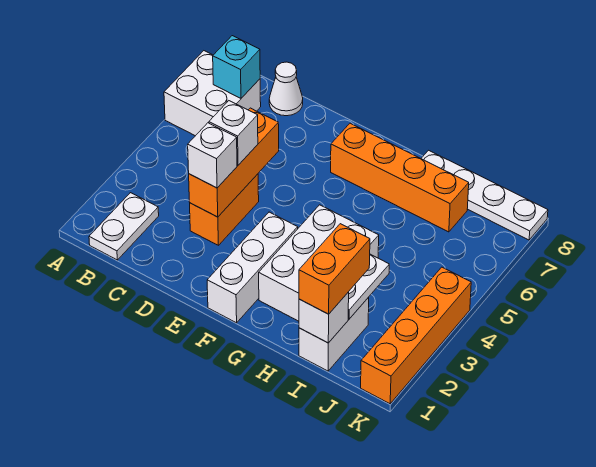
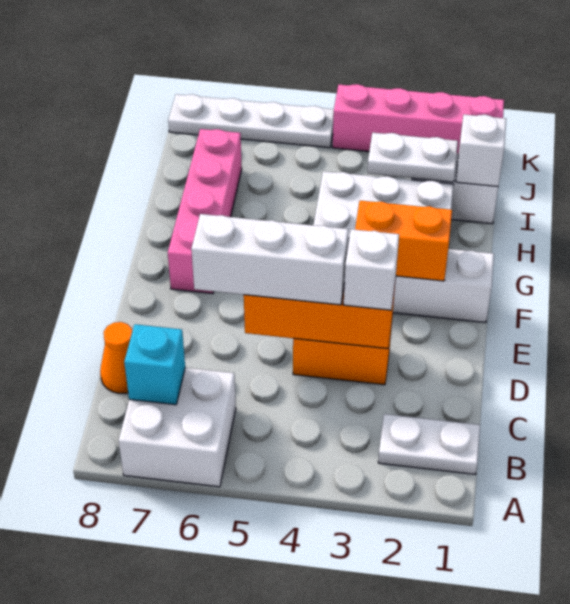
white cone C8 level 1 -> orange cone C8 level 1
white brick D4 level 3 -> white brick D4:D6 level 3
orange brick F7:I7 level 1 -> pink brick F7:I7 level 1
white plate H8:K8 level 1 -> white plate K5:K8 level 1
orange brick I1:I2 level 3 -> orange brick F2:F3 level 2
orange brick K1:K4 level 1 -> pink brick K1:K4 level 1

